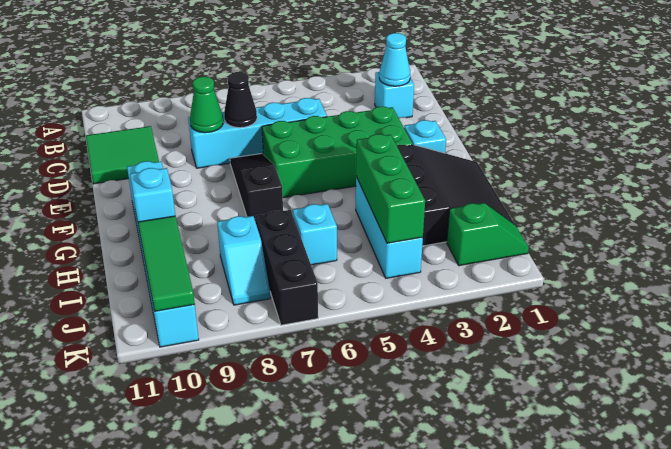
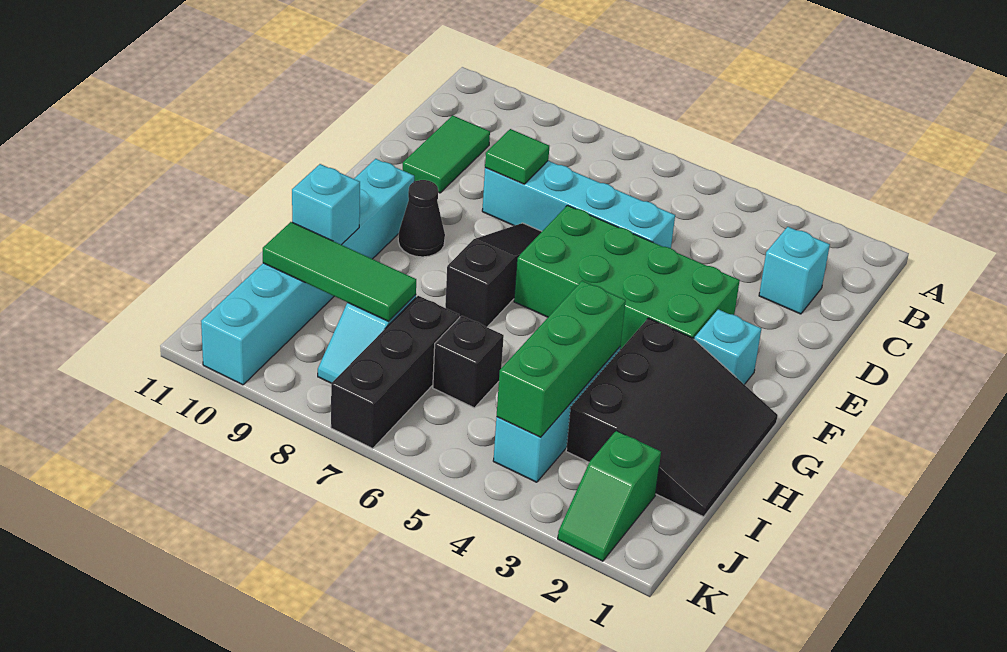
cyan cone C2 level 2 -> none
green tile C10:D11 level 1 -> green tile C10:D10 level 1
black cone D7 level 2 -> black cone F9 level 1
green cone D8 level 2 -> green tile D8 level 2
cyan brick I6 level 1 -> black brick I6 level 1
green tile I10:K10 level 2 -> green tile I8:I10 level 2
green slope J1:J2 level 1 top 2 -> green slope J2:K2 level 1 top J

